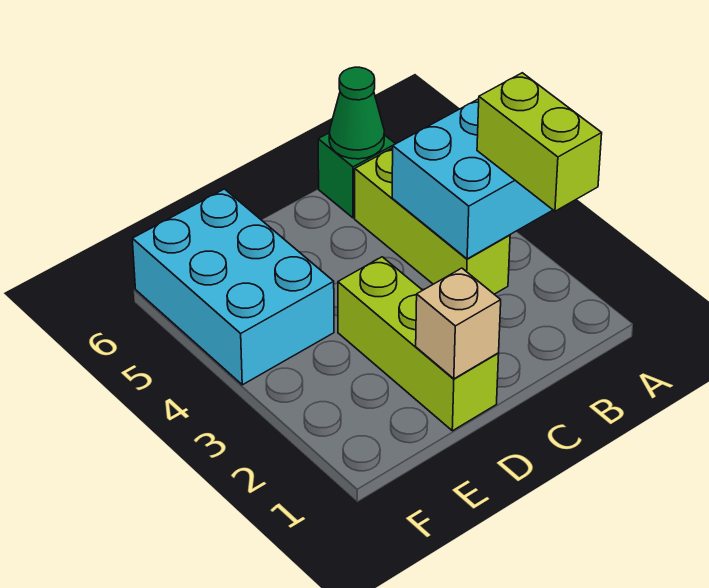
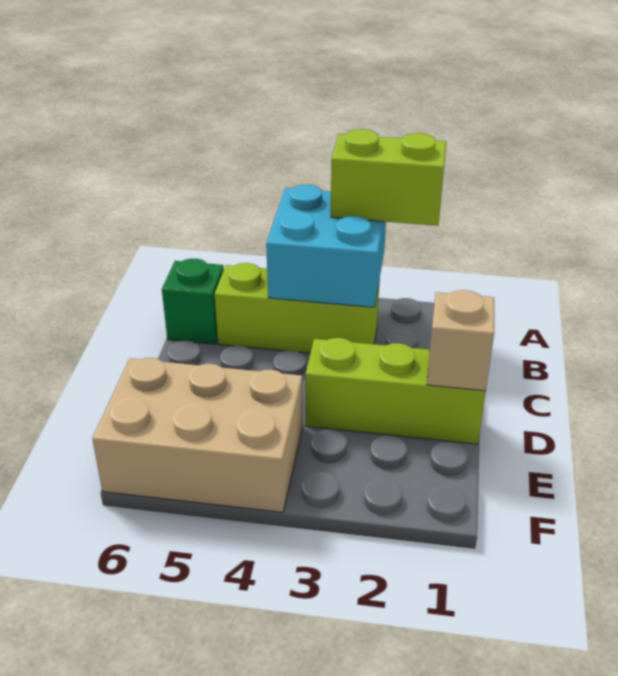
green cone B6 level 2 -> none
cyan brick E4:F6 level 1 -> tan brick E4:F6 level 1

